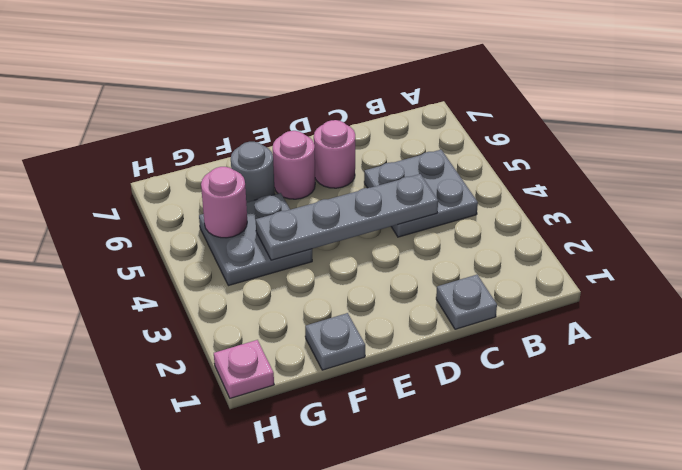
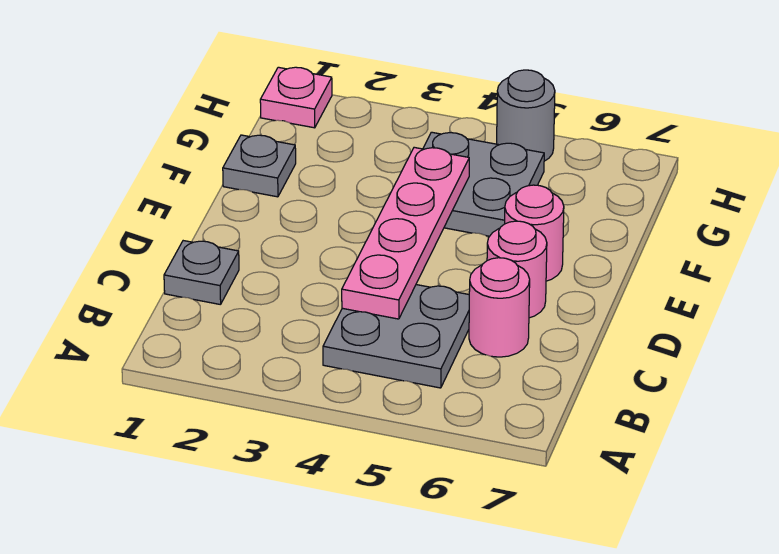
grey plate C4:F4 level 2 -> pink plate C4:F4 level 2
grey round brick F6 level 1 -> grey round brick H5 level 1
pink round brick G5 level 2 -> pink round brick C6 level 1

